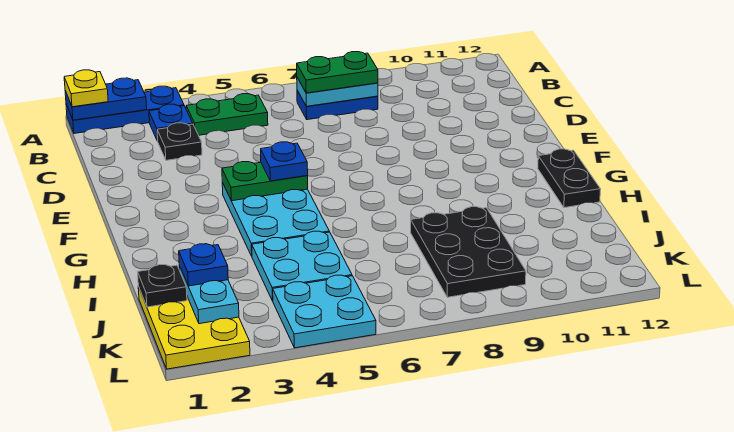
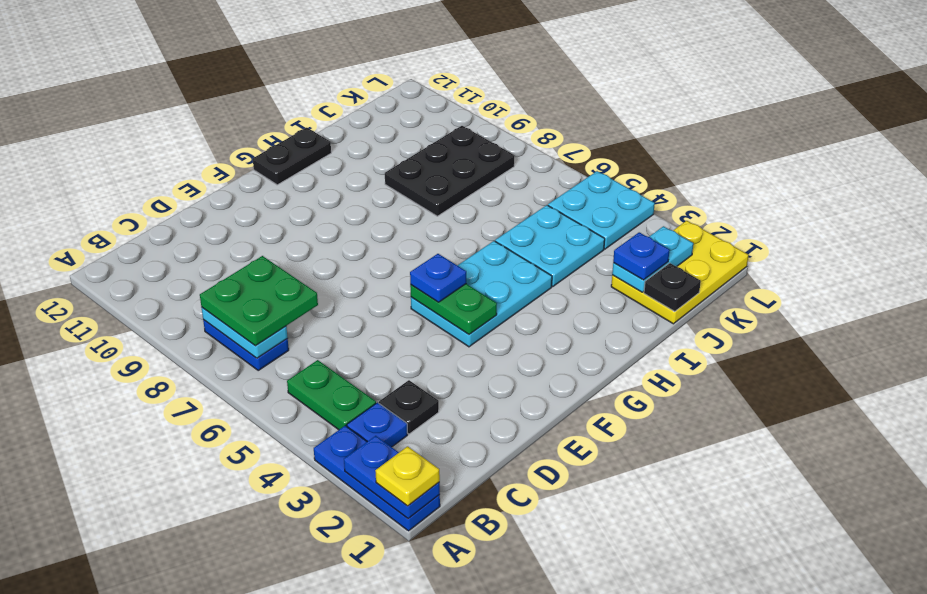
green plate B7:B8 level 3 -> green plate B7:C8 level 3

